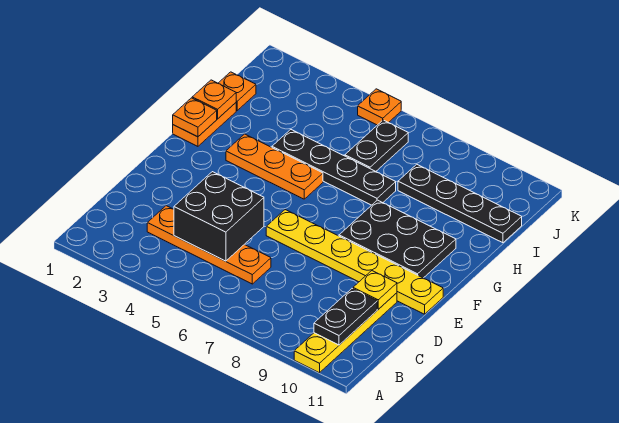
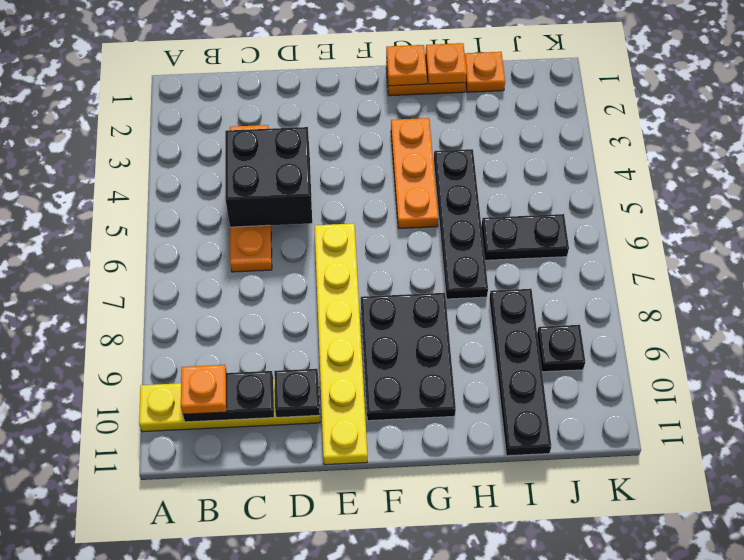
yellow plate D10 level 2 -> black plate D10 level 2
none -> black plate J9 level 1
orange plate K5 level 1 -> orange plate B10 level 3

